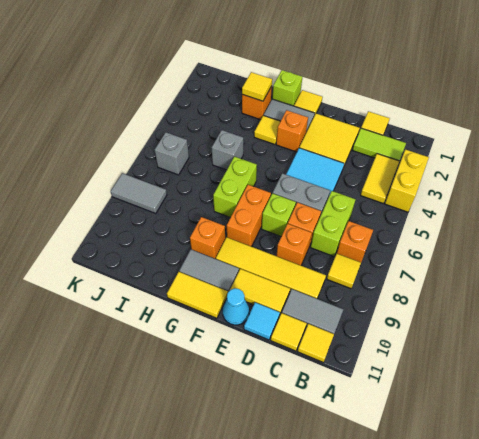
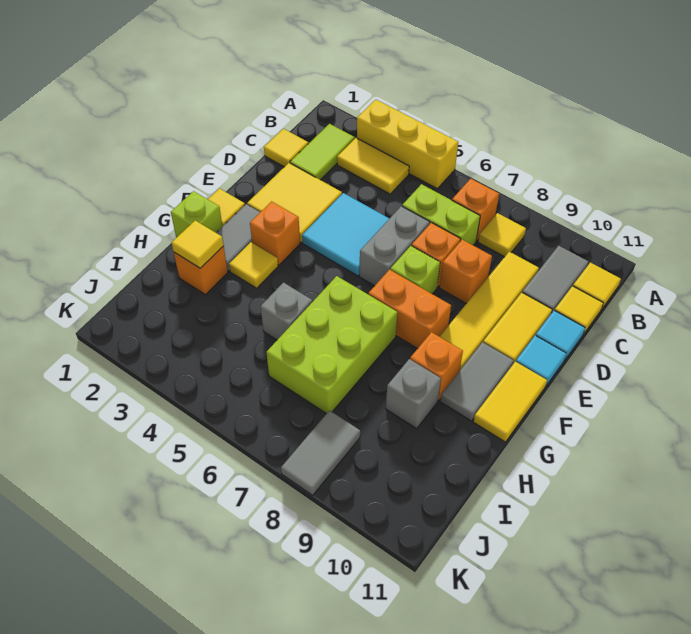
yellow brick A3:A4 level 1 -> yellow brick A3:A5 level 1
cyan cone E11 level 1 -> cyan tile E11 level 1
lime brick G6:G7 level 1 -> lime brick G6:I7 level 1
grey brick J6 level 1 -> grey brick H9 level 1

